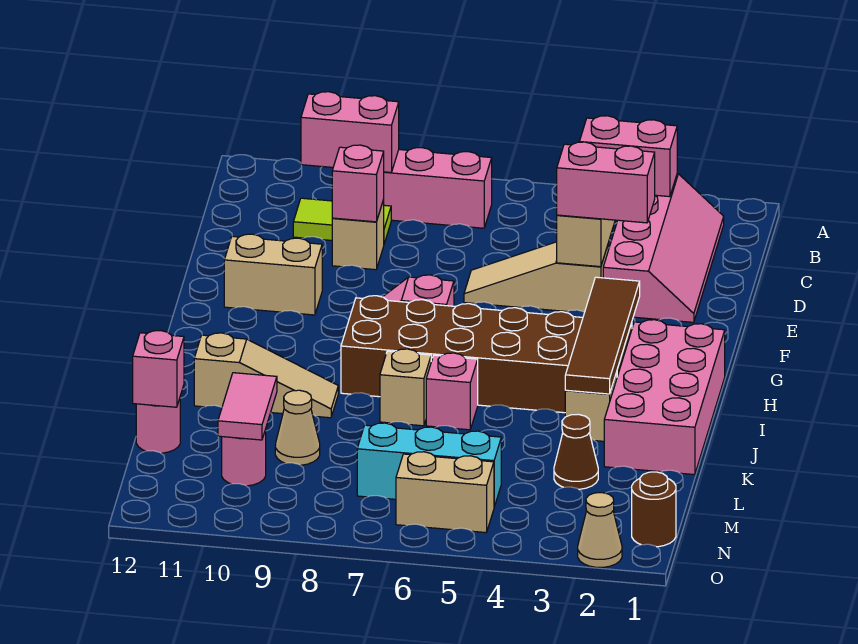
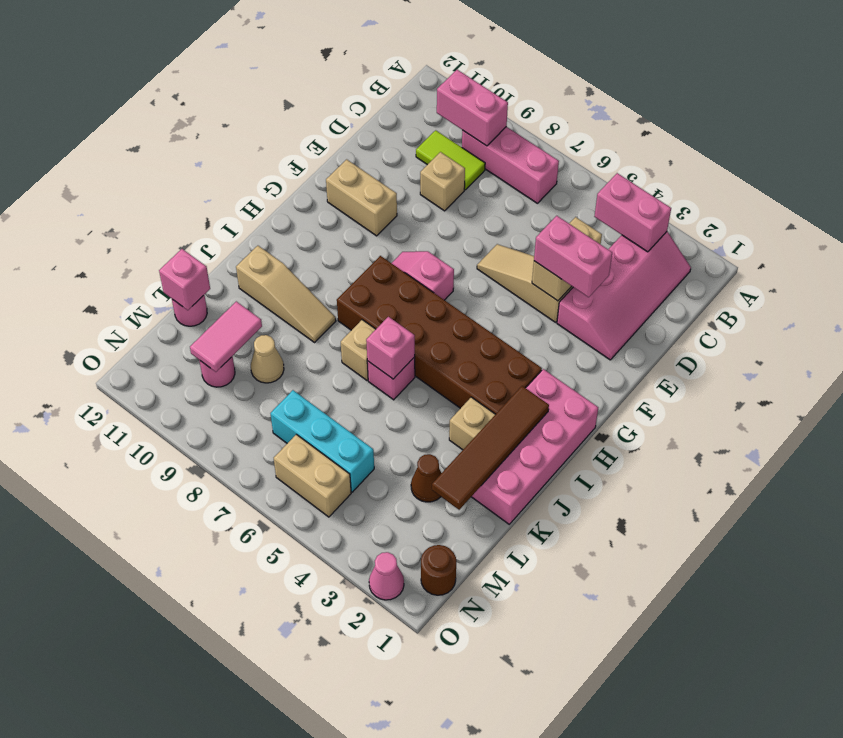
pink brick D9 level 2 -> pink brick J6 level 2
brown tile G3:J3 level 2 -> brown tile I2:L2 level 2
tan cone O2 level 1 -> pink cone O2 level 1

